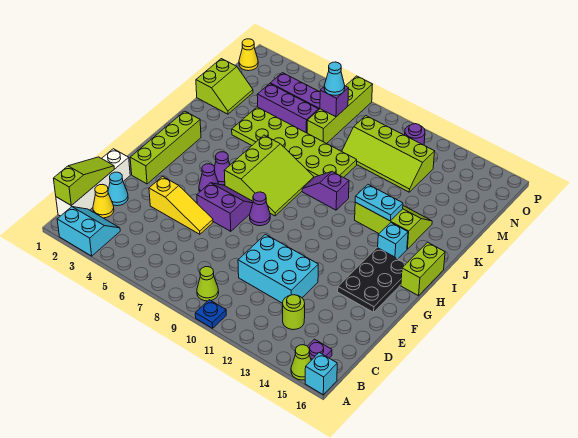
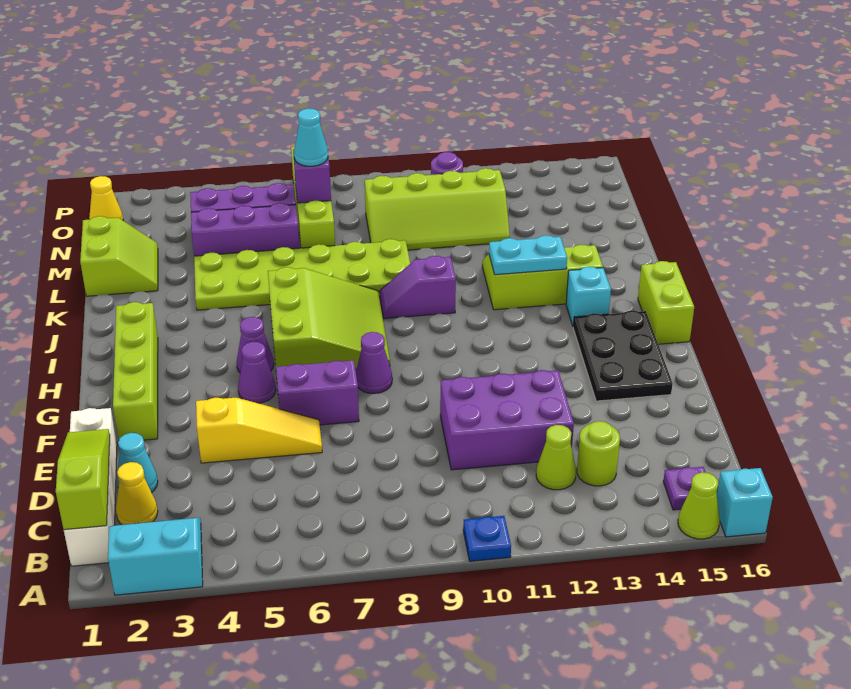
lime cone B9 level 1 -> lime cone C12 level 1
cyan brick D10:E12 level 1 -> purple brick D10:E12 level 1

